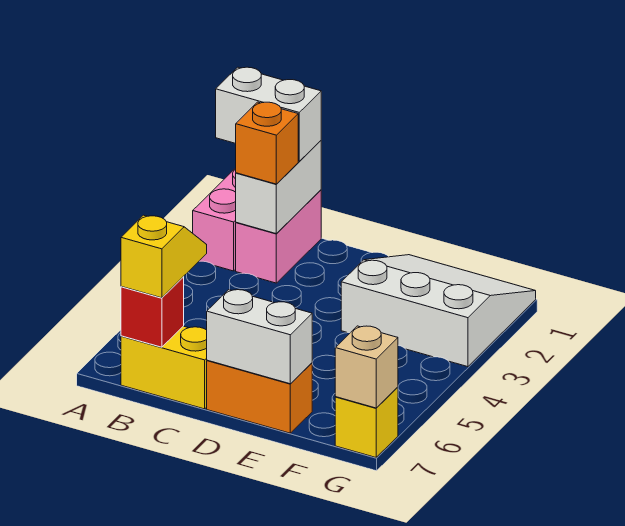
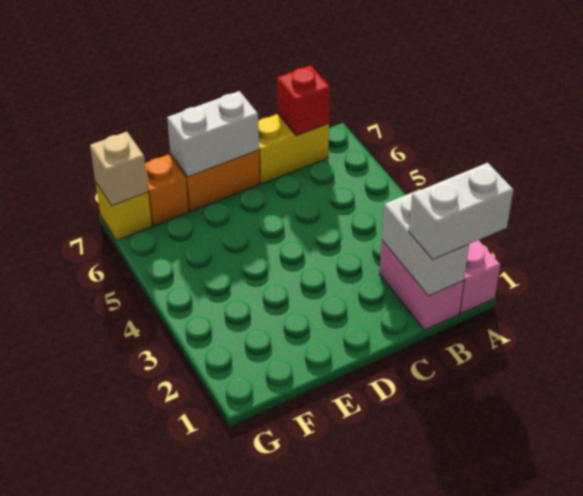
orange brick B2 level 3 -> orange brick F7 level 1
yellow slope B6:B7 level 3 top 7 -> none
white slope E1:G3 level 1 top 3 -> none

